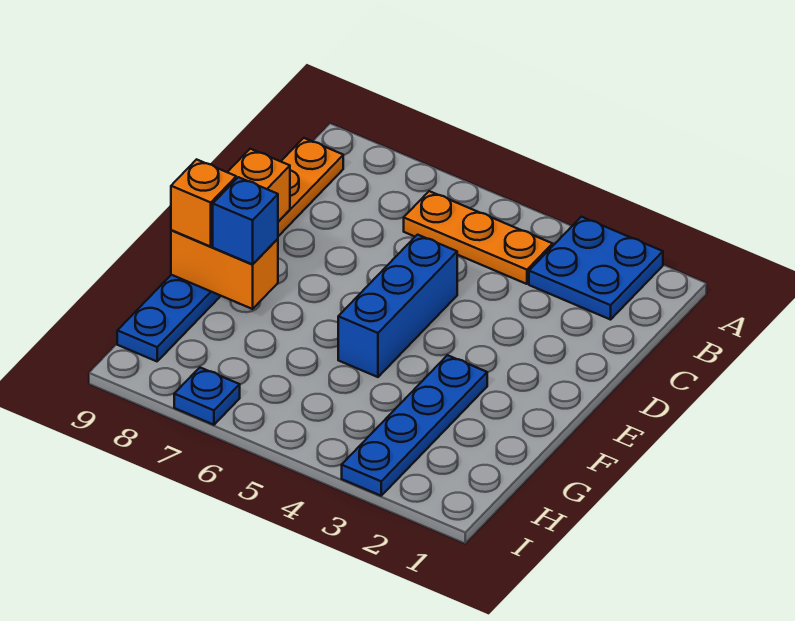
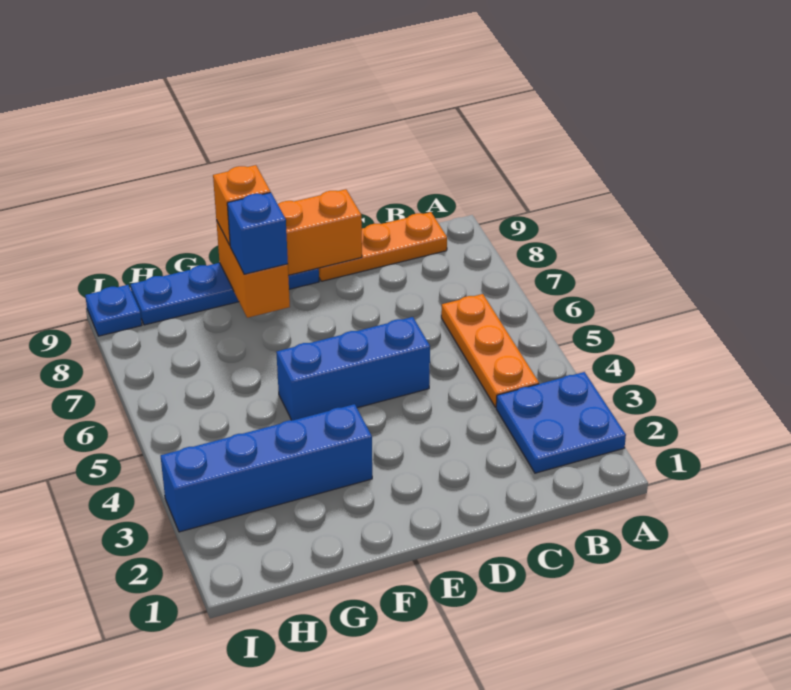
blue plate F3:I3 level 1 -> blue brick F3:I3 level 1
blue plate I7 level 1 -> blue plate I9 level 1

